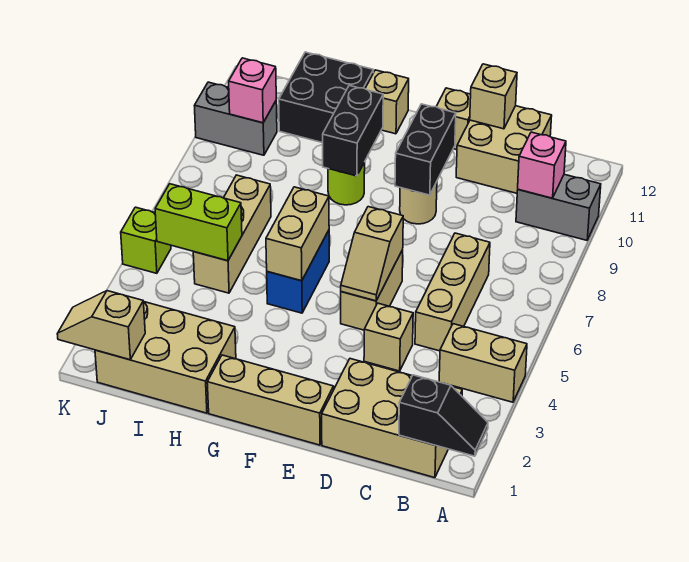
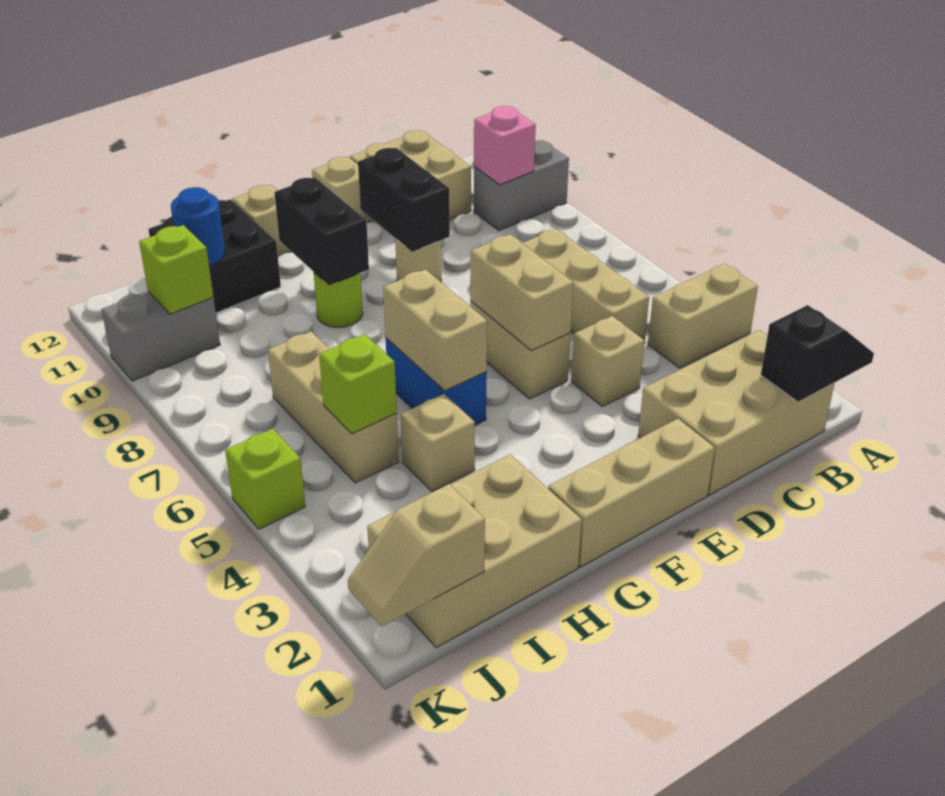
tan brick D12 level 2 -> tan brick H4 level 1
tan slope E5:E6 level 2 top 6 -> tan brick E5:E6 level 2
lime brick I5:J5 level 2 -> lime brick I5 level 2
none -> blue round brick I11 level 2
pink brick J10 level 2 -> lime brick J10 level 2

